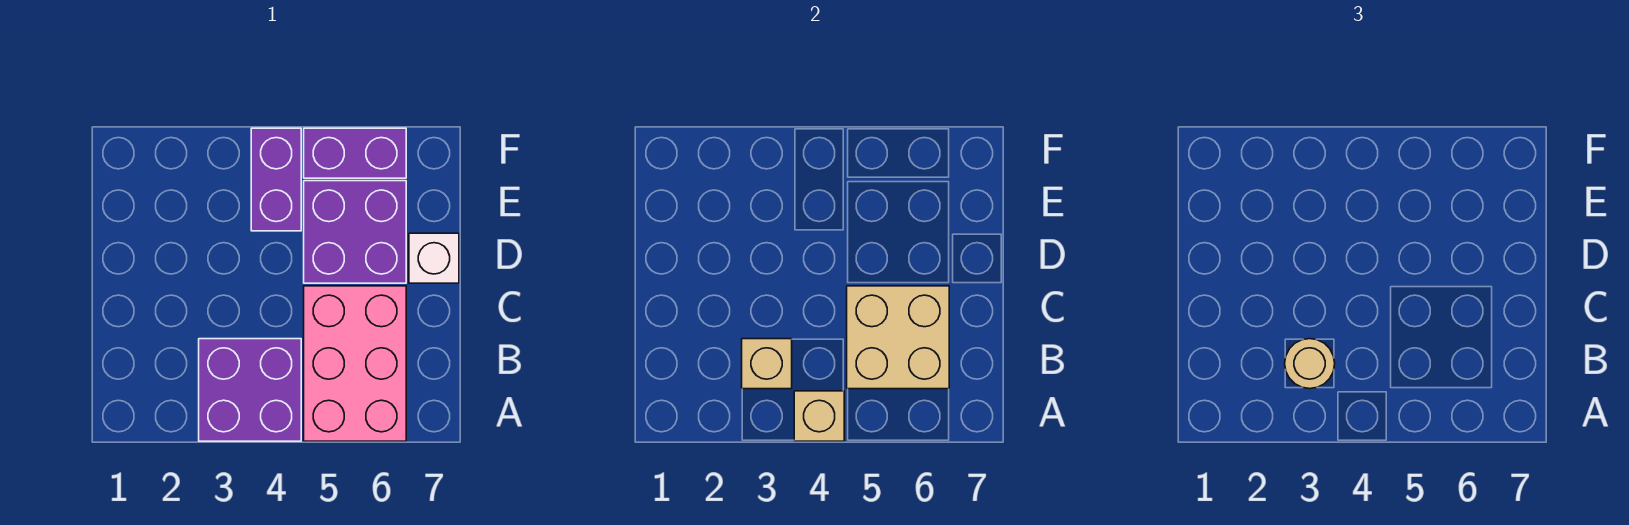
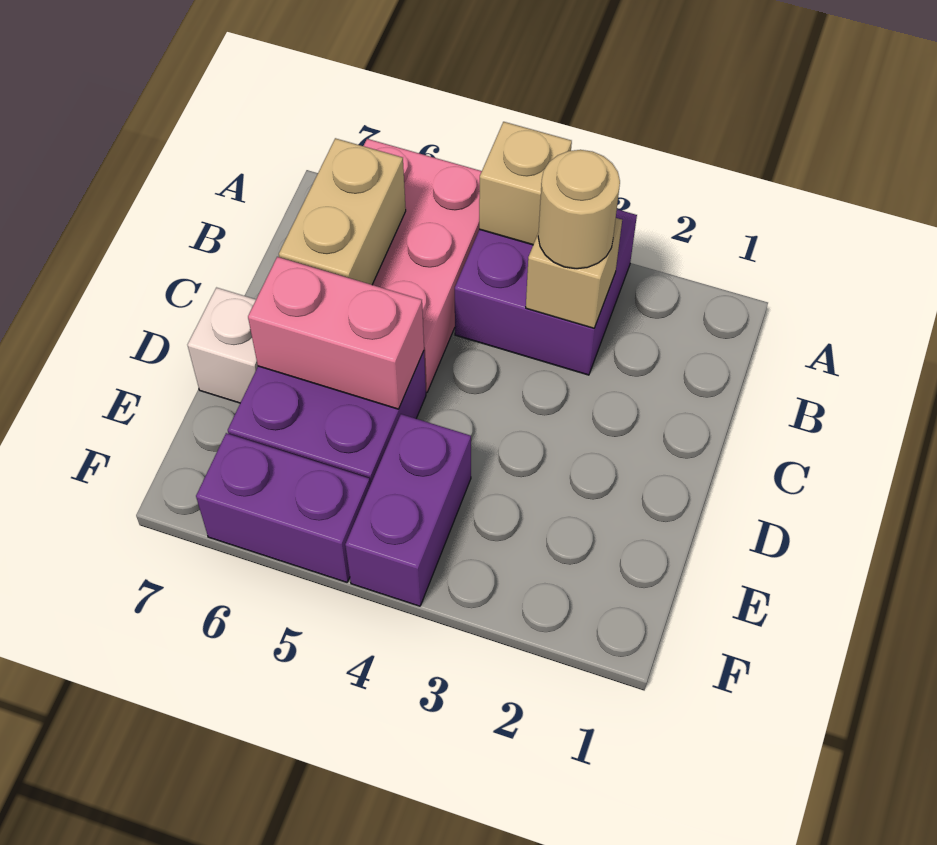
tan brick B5:C6 level 2 -> tan brick B6:C6 level 2
none -> pink brick D5:D6 level 2

